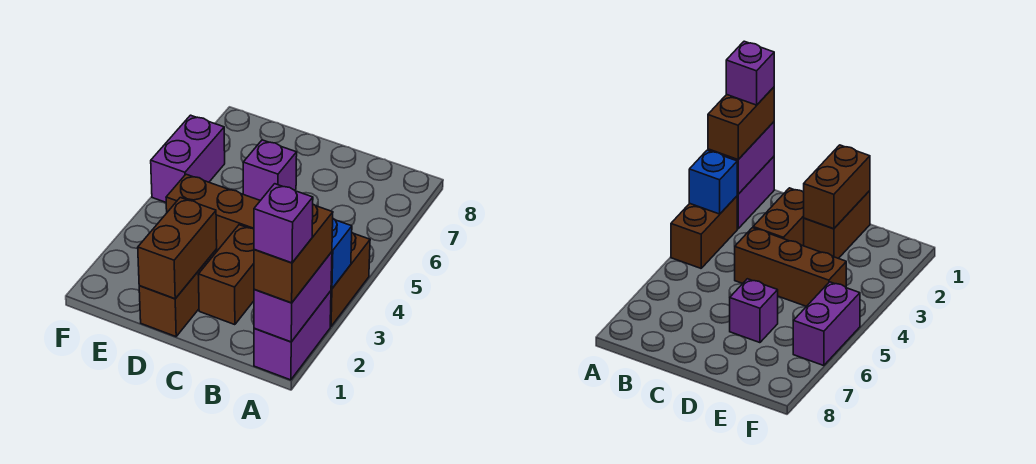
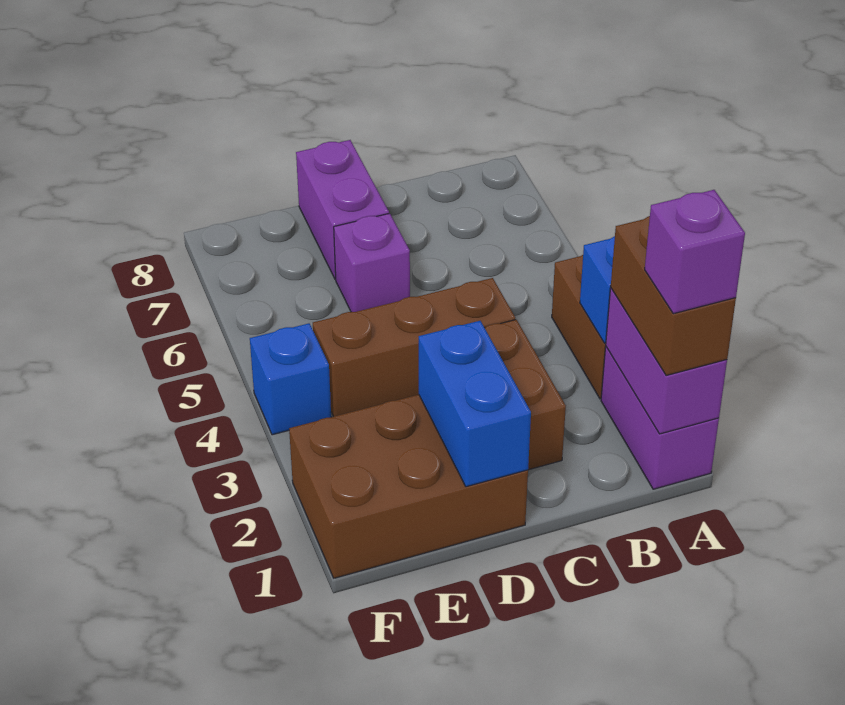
brown brick D1:D2 level 1 -> brown brick D1:F2 level 1
brown brick D1:D2 level 2 -> blue brick D1:D2 level 2
none -> blue brick F4 level 1
purple brick F5:F6 level 1 -> purple brick D7:D8 level 1

